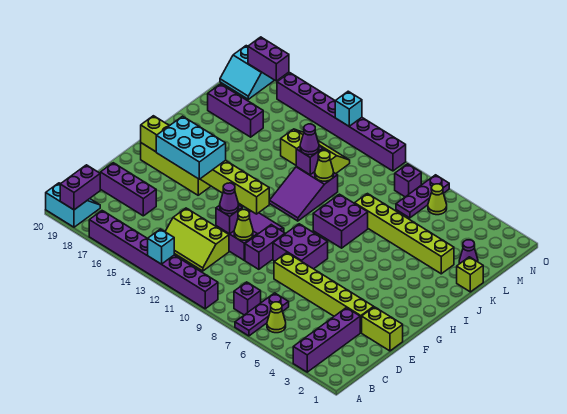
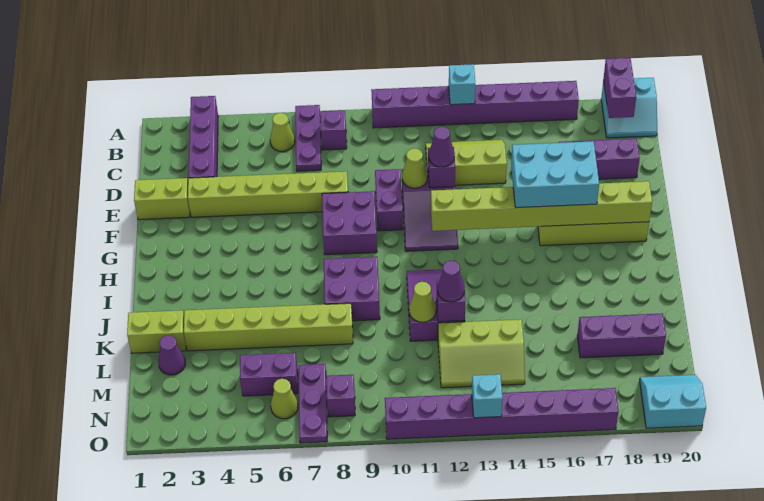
lime brick K1 level 1 -> lime brick K1:K2 level 1
purple brick O18:O19 level 2 -> purple brick M5:M6 level 1

